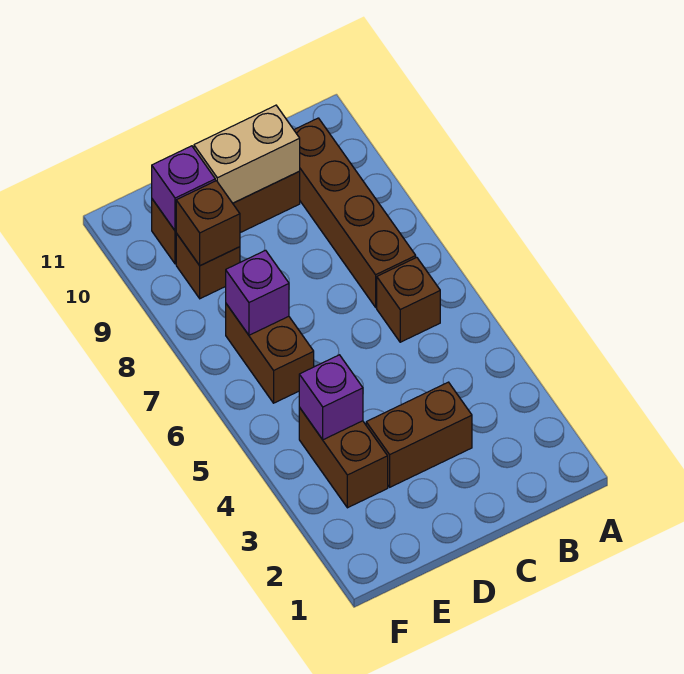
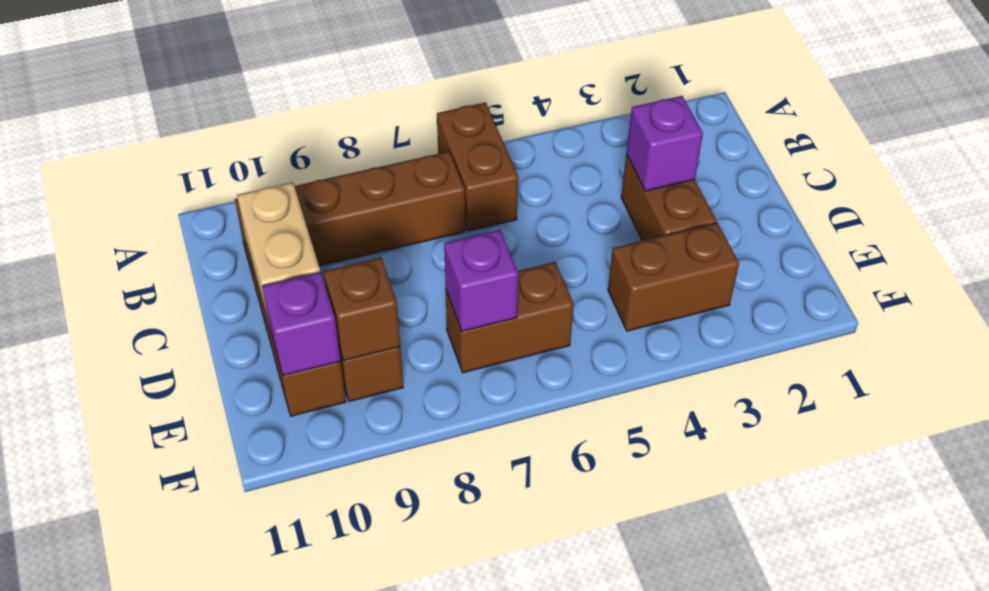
brown brick B6 level 1 -> brown brick A6:B6 level 1
purple brick E4 level 2 -> purple brick C3 level 2

